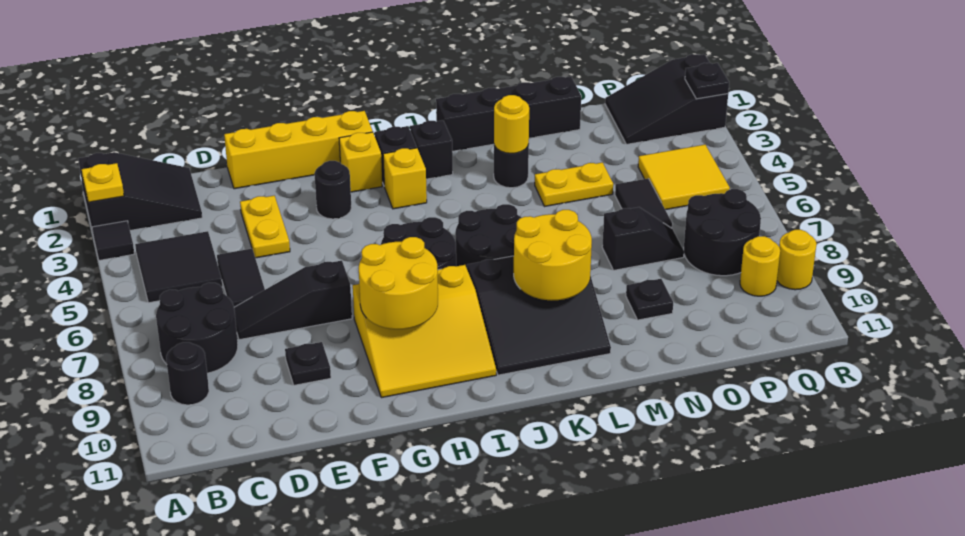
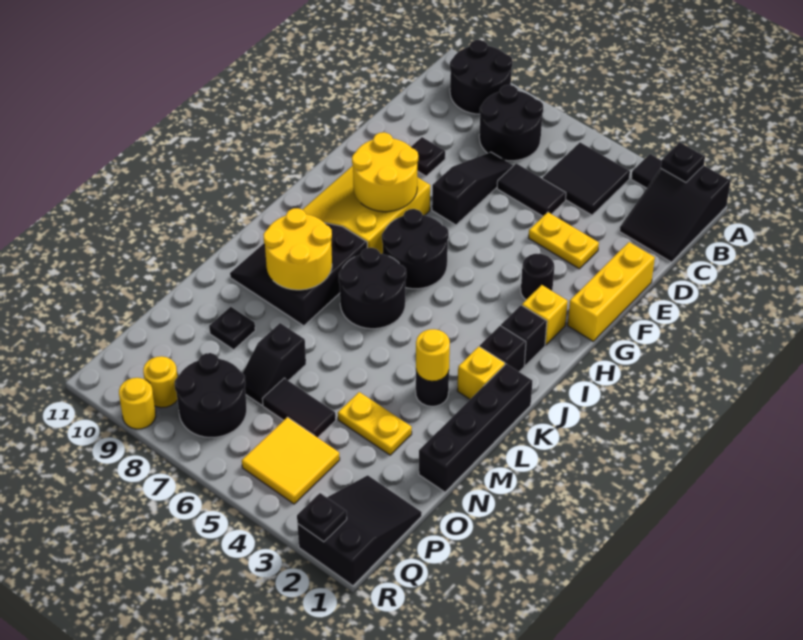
yellow plate A2 level 2 -> black plate A2 level 2
black round brick B9 level 1 -> black round brick A9:B10 level 1
yellow brick E1:H1 level 1 -> yellow brick E1:G1 level 1
yellow brick I3 level 1 -> yellow brick K2 level 1
yellow plate M4:N4 level 1 -> yellow plate N3:N4 level 1

